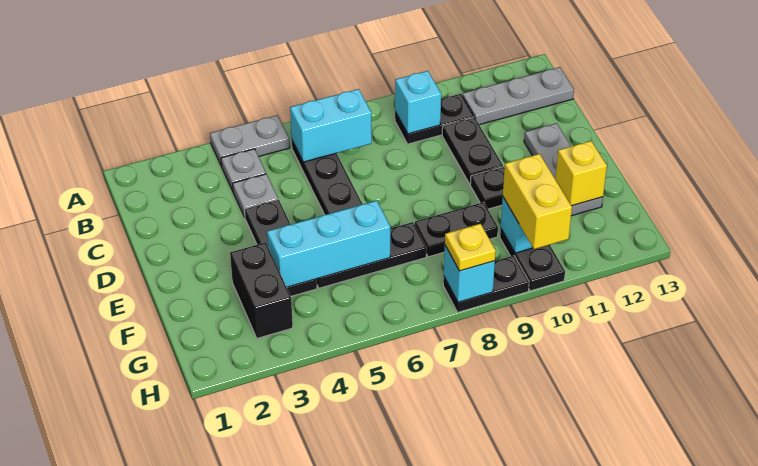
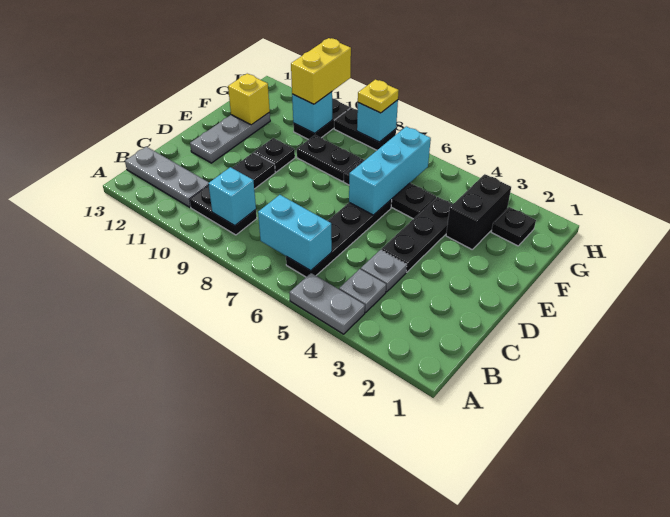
cyan brick F4:F6 level 2 -> cyan brick E6:G6 level 2
none -> black plate G2 level 1

